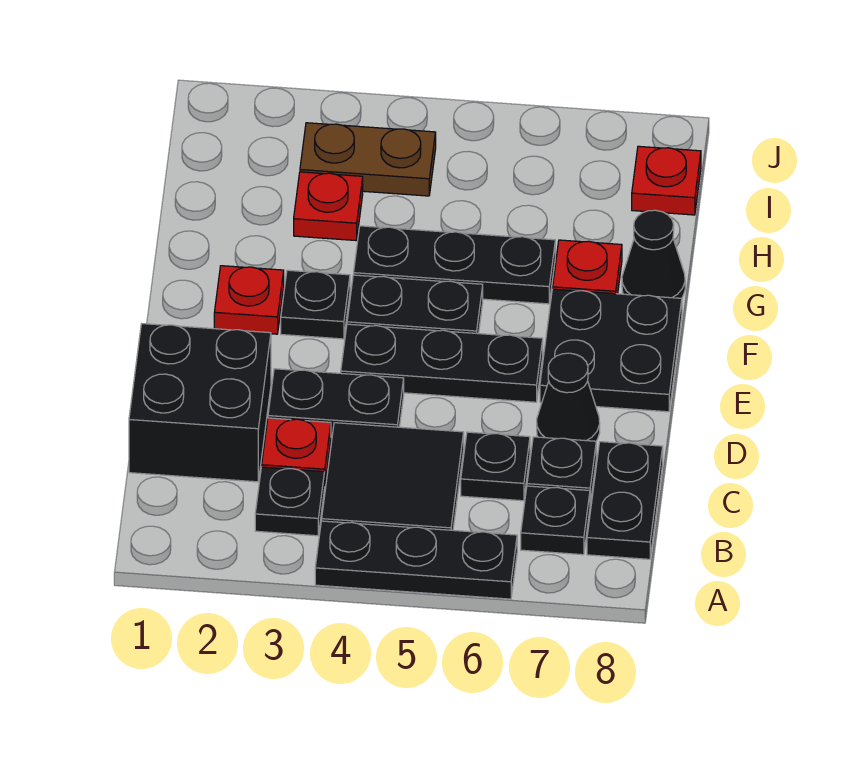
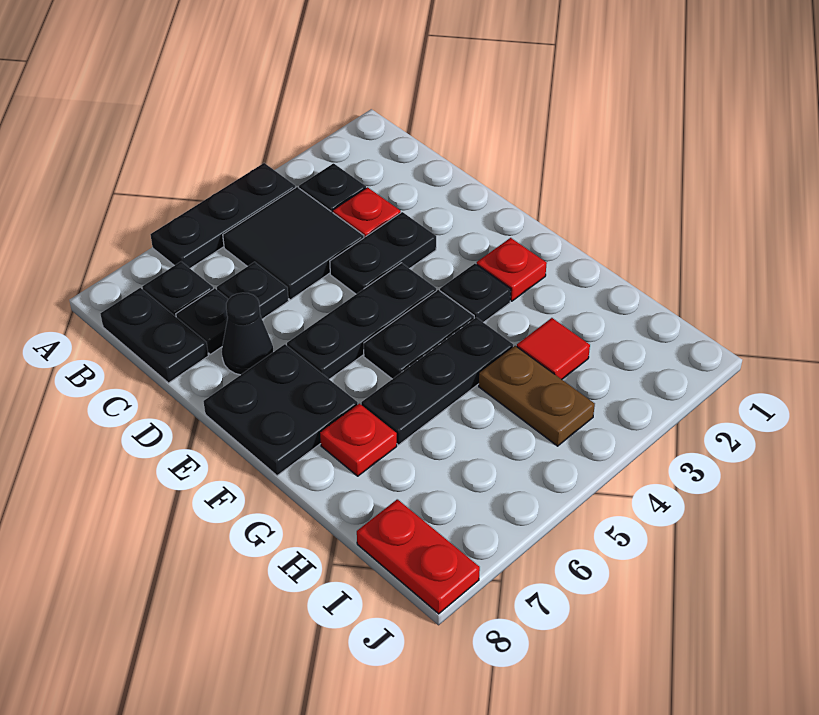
black brick C1:D2 level 1 -> none
black cone G8 level 1 -> none
red plate H3 level 1 -> red tile H3 level 1
brown plate I3:I4 level 1 -> brown plate H4:I4 level 1
red plate I8 level 1 -> red plate I8:J8 level 1

